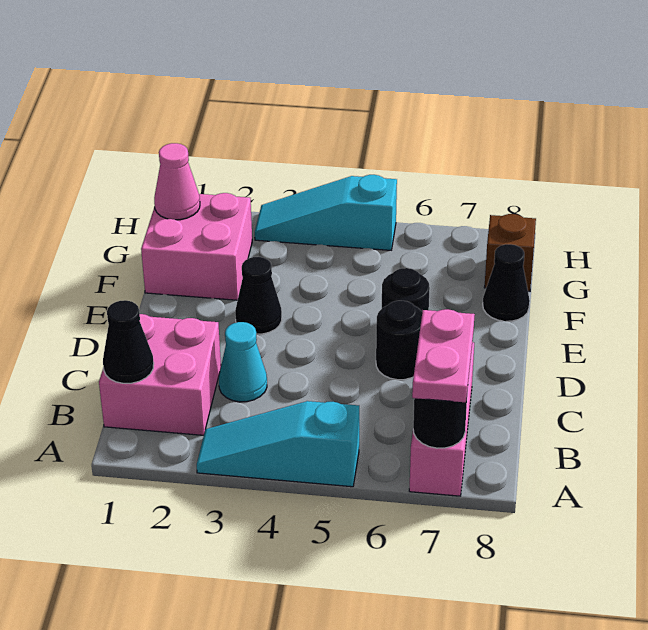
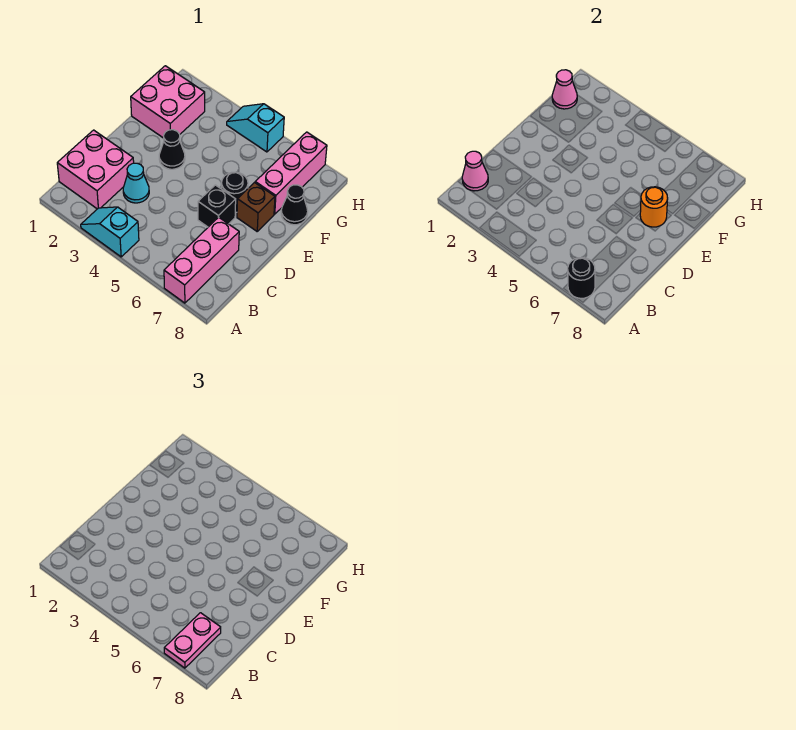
cyan slope A3:A5 level 1 top 5 -> cyan slope A3:A4 level 1 top 4
black cone B1 level 2 -> pink cone B1 level 2
black round brick D6 level 1 -> black brick D6 level 1
none -> orange round brick E7 level 2
none -> pink brick F7:H7 level 1
brown brick G8 level 1 -> brown brick E7 level 1
cyan slope H3:H5 level 1 top 5 -> cyan slope H4:H5 level 1 top 5

